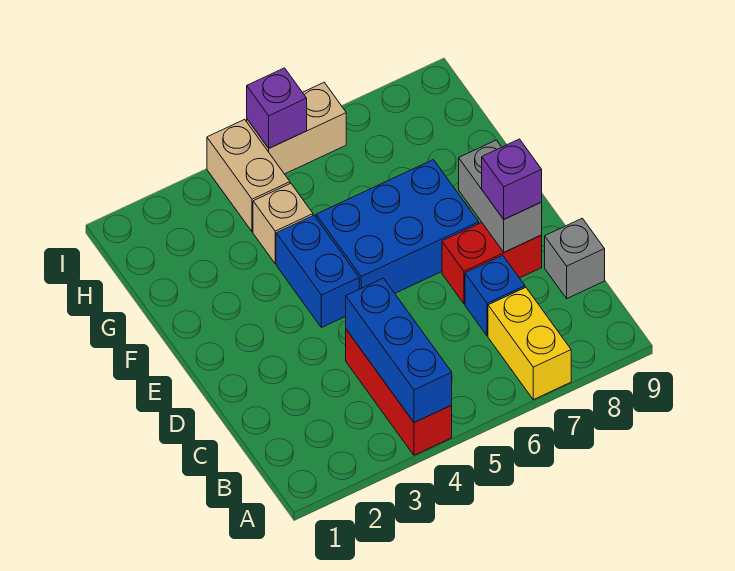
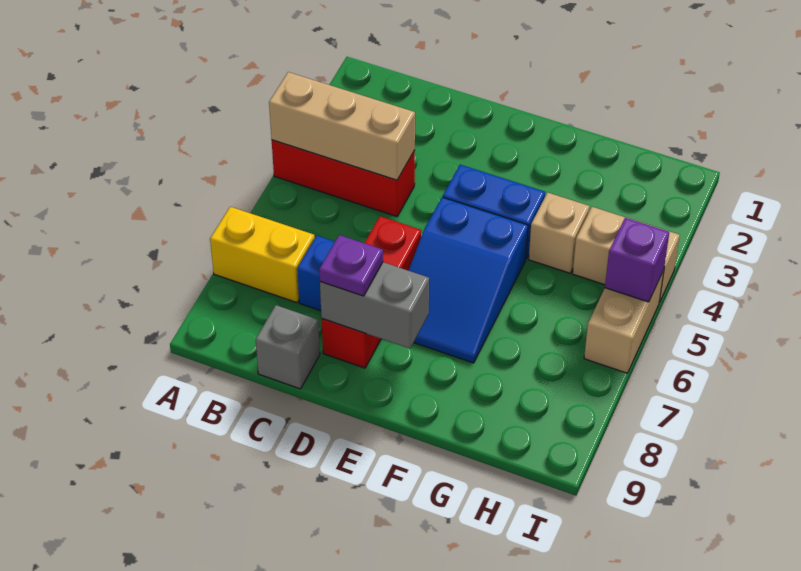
blue brick A4:C4 level 2 -> tan brick A4:C4 level 2
red brick D7:D8 level 1 -> red brick D6:D8 level 1
purple brick D8 level 3 -> purple plate D8 level 3
blue brick E5:F7 level 1 -> blue slope E5:F7 level 1 top 5

